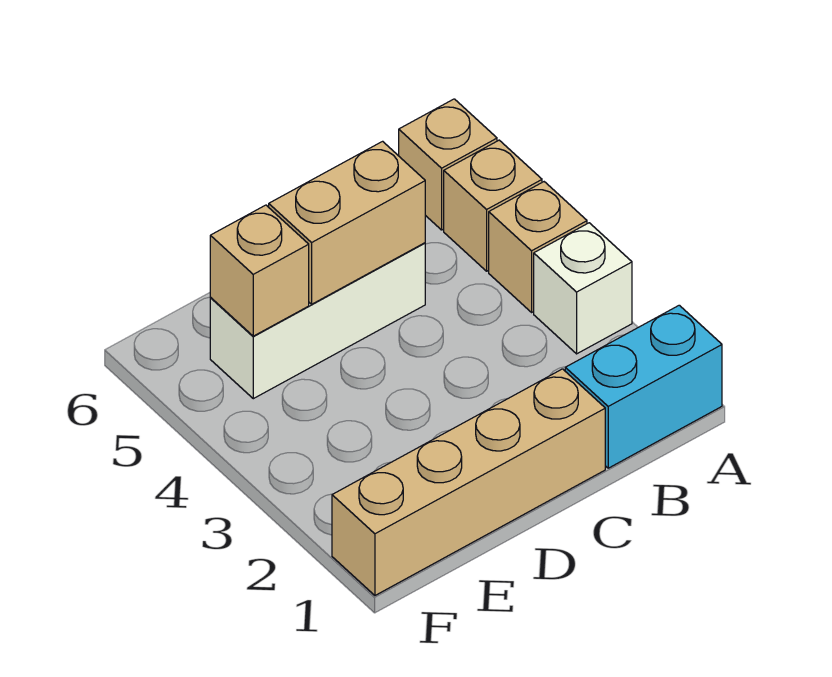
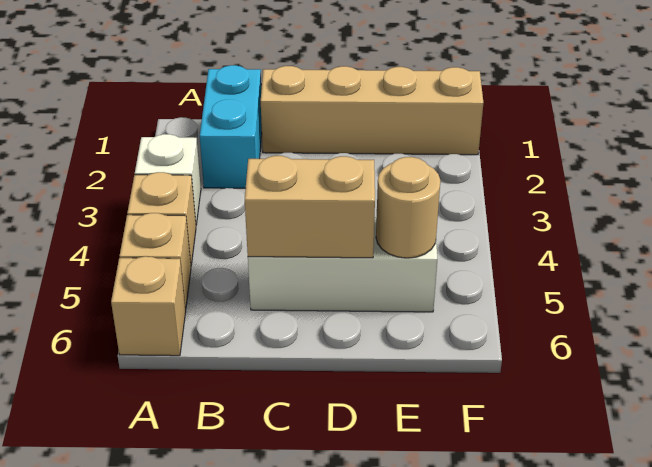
cyan brick A1:B1 level 1 -> cyan brick B1:B2 level 1
tan brick E5 level 2 -> tan round brick E5 level 2

